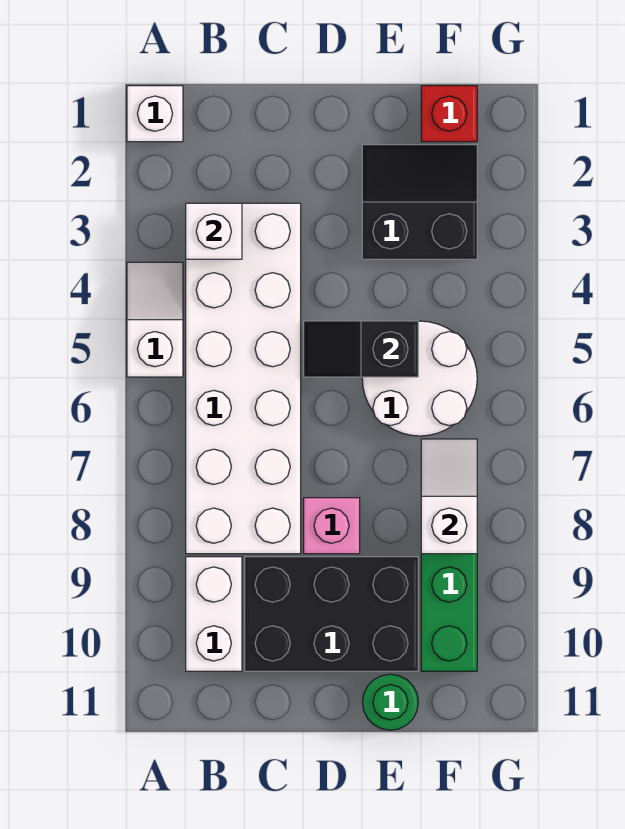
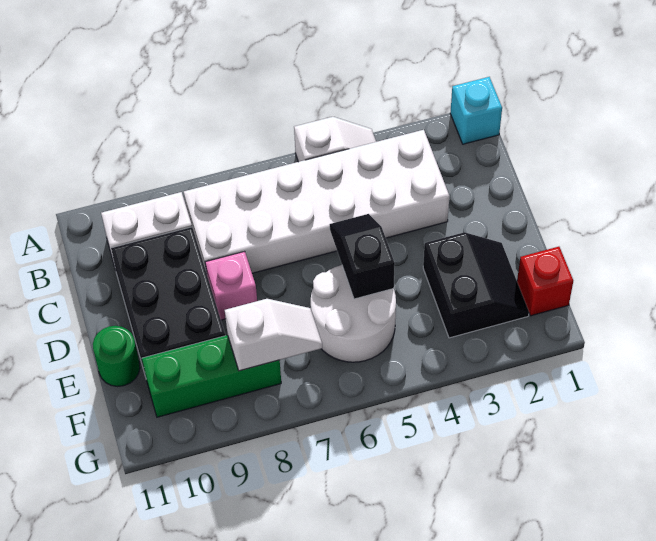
white brick A1 level 1 -> cyan brick A1 level 1
white brick B3 level 2 -> none

